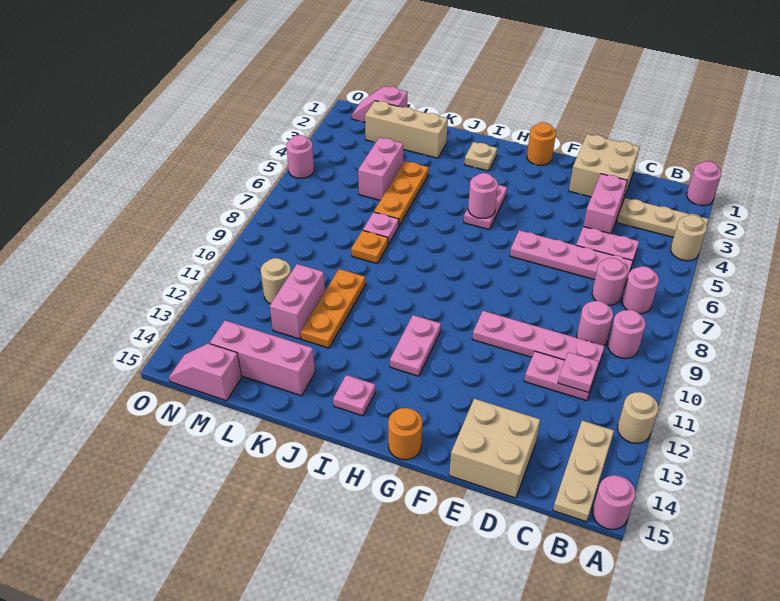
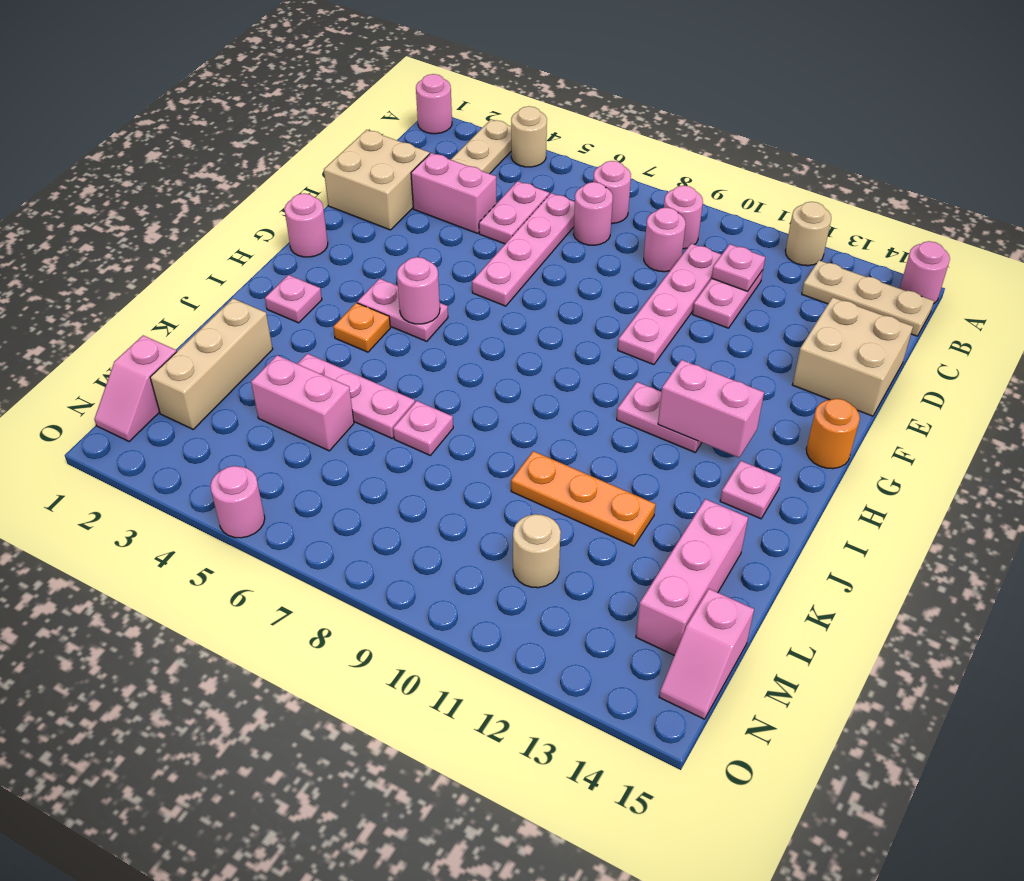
orange round brick G1 level 1 -> pink round brick G1 level 1
tan plate I2 level 1 -> pink plate I2 level 1
orange plate K4:K6 level 1 -> pink plate K4:K6 level 1
orange plate K8 level 1 -> orange plate I4 level 1
pink brick L11:L12 level 1 -> pink brick H12:H13 level 2

